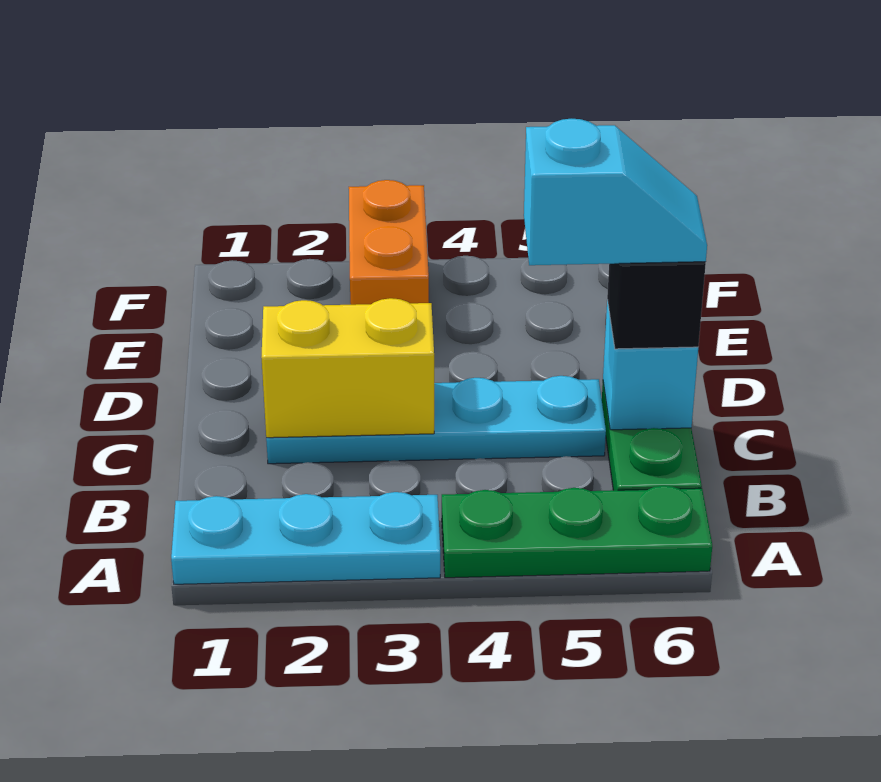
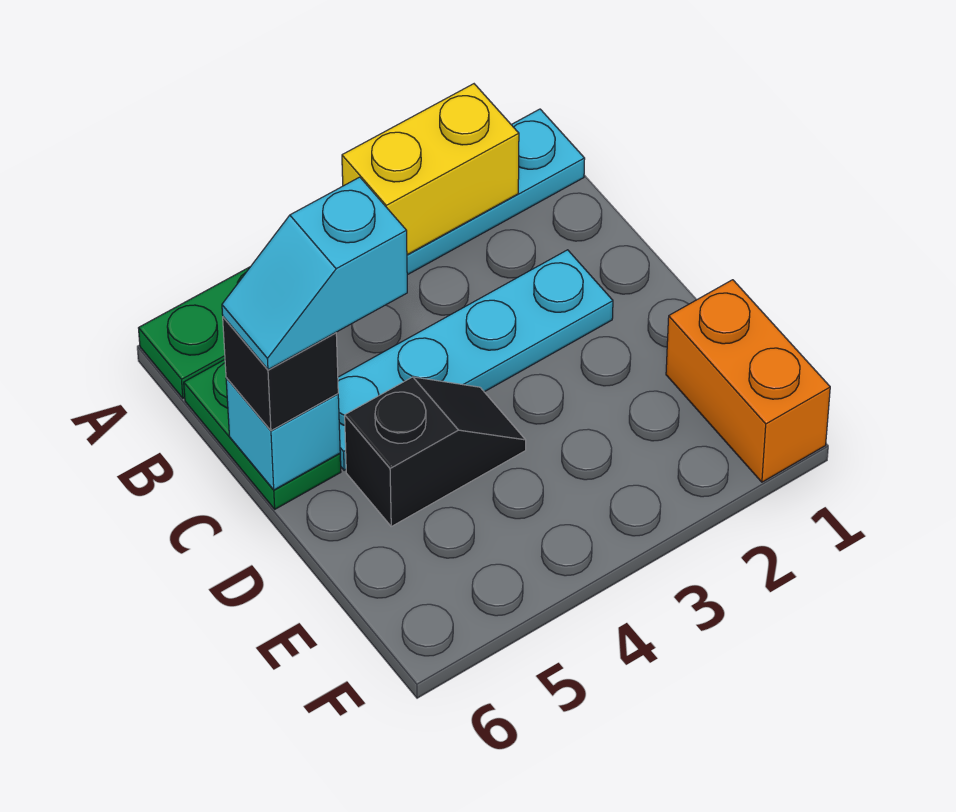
yellow brick C2:C3 level 2 -> yellow brick A2:A3 level 2
none -> black slope D4:D5 level 1 top 5
orange brick E3:F3 level 1 -> orange brick E1:F1 level 1

